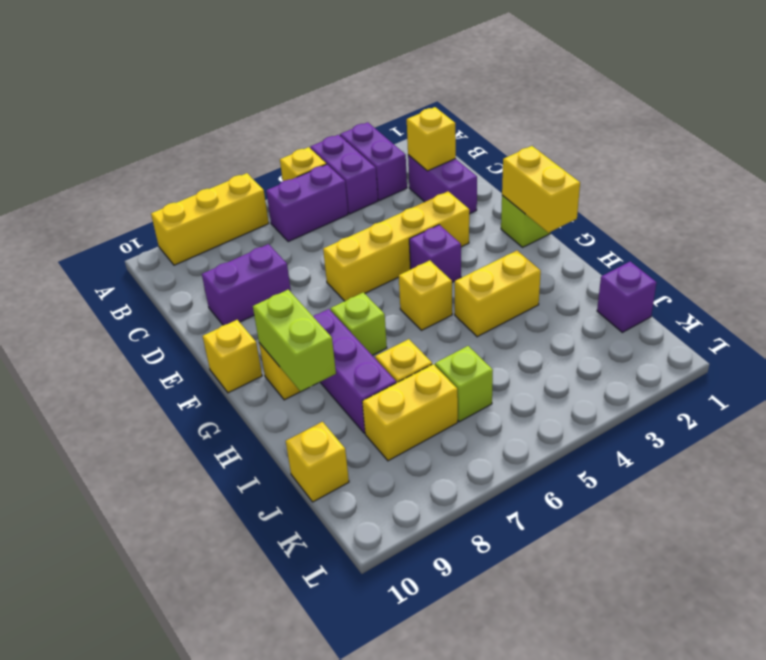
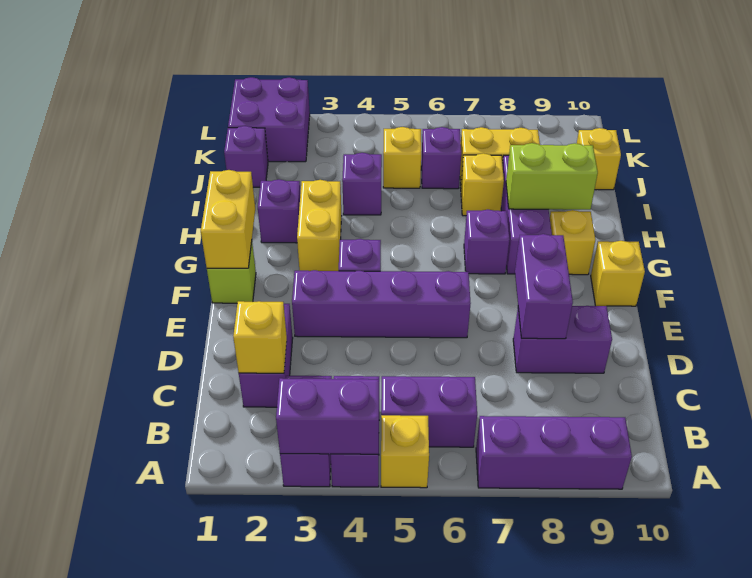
none -> purple brick A3:A4 level 2
yellow brick A7:A9 level 1 -> purple brick A7:A9 level 1
none -> purple brick D8:E8 level 2
yellow brick E3:E6 level 1 -> purple brick E3:E6 level 1
yellow brick G5 level 1 -> yellow brick J5 level 1
lime brick G7 level 1 -> purple brick G7 level 1
lime brick G9:H9 level 2 -> lime brick H8:H9 level 2
none -> purple brick H2 level 1
yellow brick H3:H4 level 1 -> yellow brick G3:H3 level 1
none -> purple brick I4 level 1
lime brick J6 level 1 -> purple brick J6 level 1
none -> purple brick K1:L2 level 1

